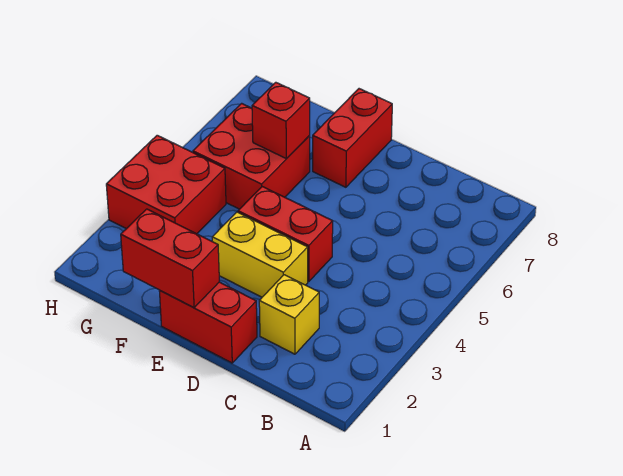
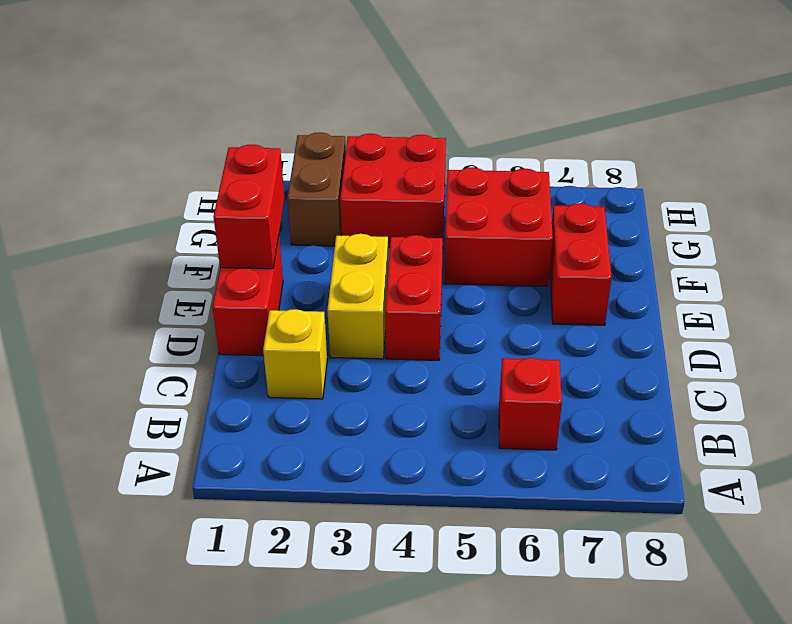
red brick E7:E8 level 1 -> red brick E7:F7 level 1
red brick F6 level 2 -> red brick B6 level 1
none -> brown brick G2:H2 level 1

